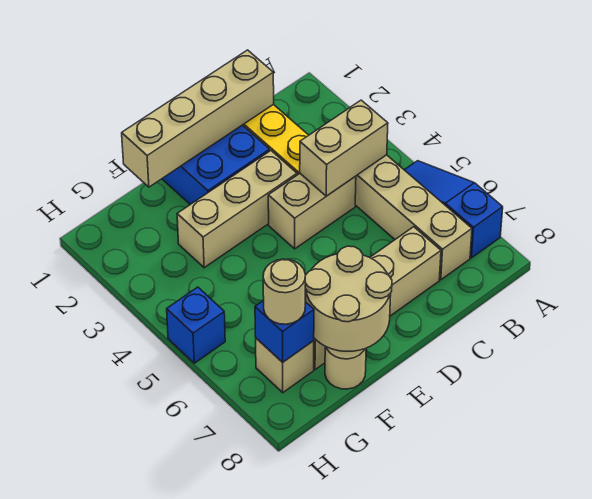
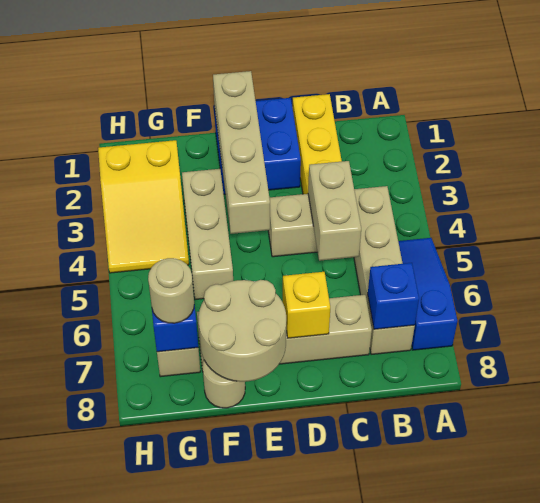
tan brick B4:C4 level 2 -> tan brick C4:C5 level 2
tan brick C1:F1 level 2 -> tan brick E1:E4 level 2
tan brick D3:F3 level 1 -> tan brick F3:F5 level 1
none -> yellow brick D7 level 2
none -> yellow slope G2:H4 level 1 top 2
blue brick H5 level 1 -> blue brick B7 level 2

